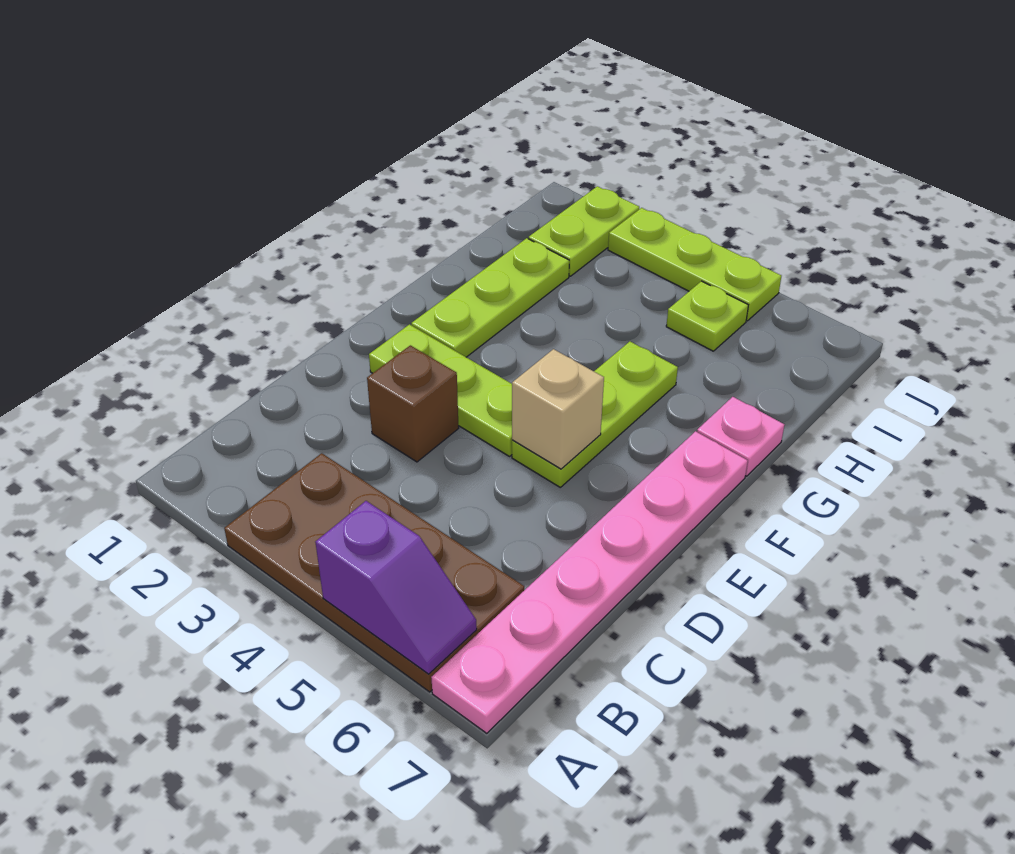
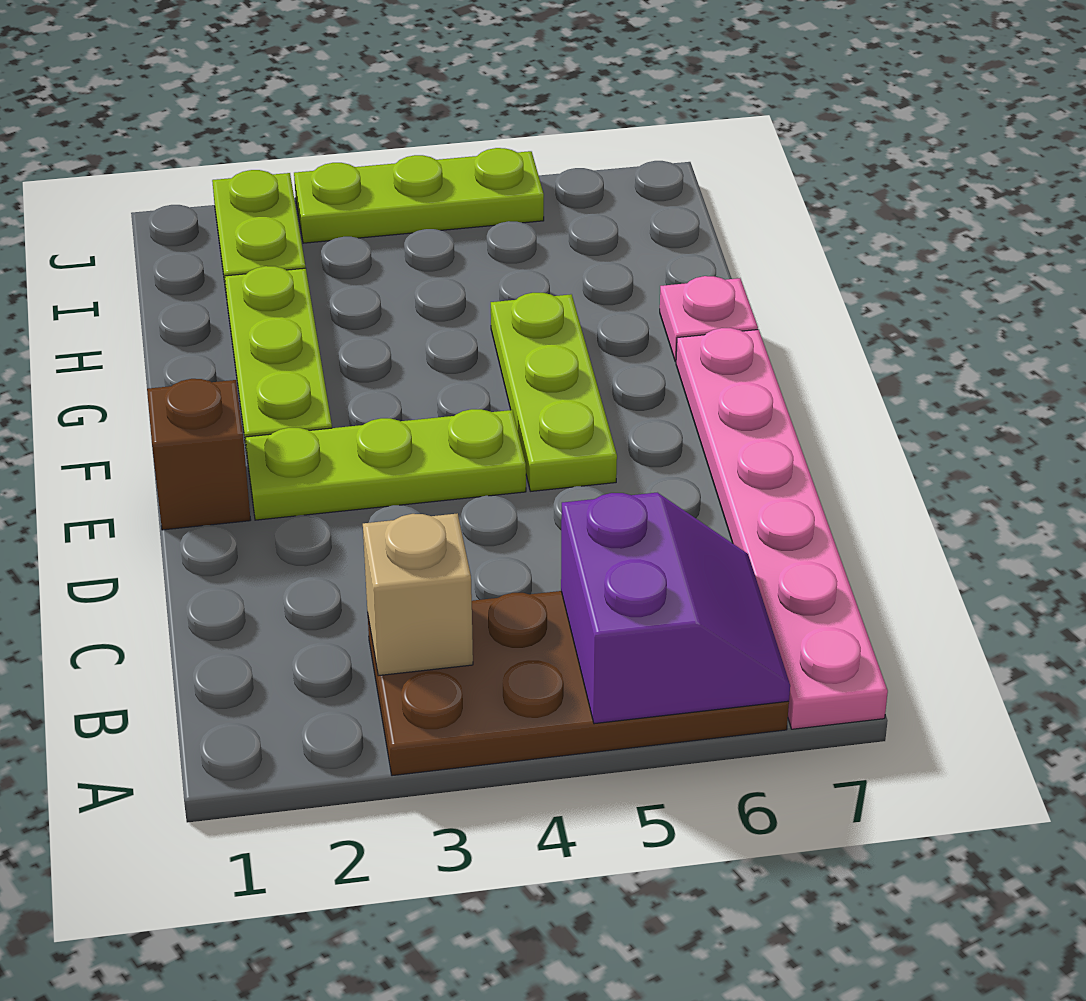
purple slope A5:A6 level 2 top 5 -> purple slope A5:B6 level 2 top 5
brown brick D3 level 1 -> brown brick E1 level 1
tan brick E5 level 2 -> tan brick B3 level 2
lime plate I5 level 1 -> none

